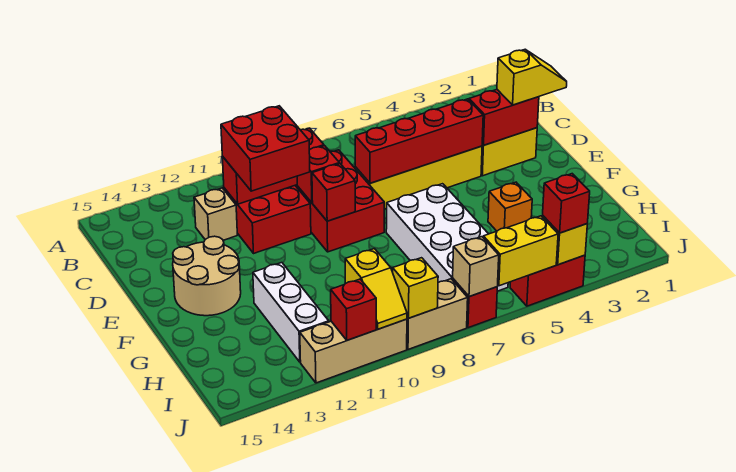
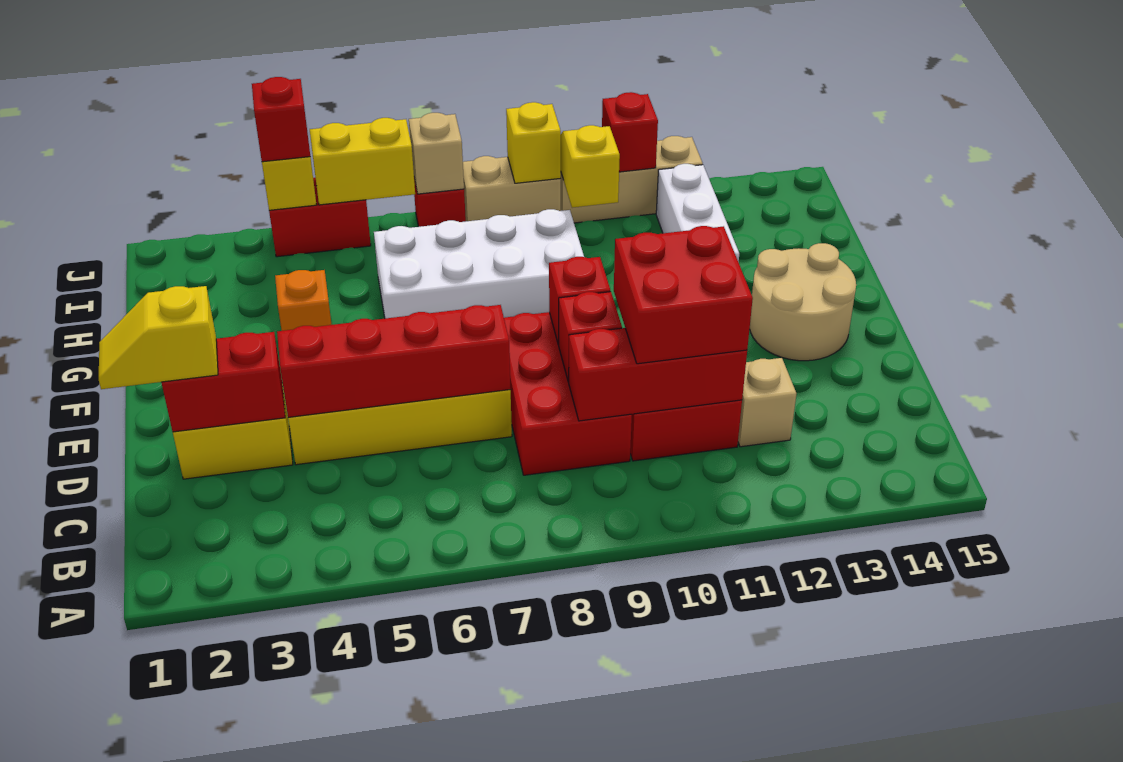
white brick F6:I7 level 1 -> white brick G6:H9 level 1

